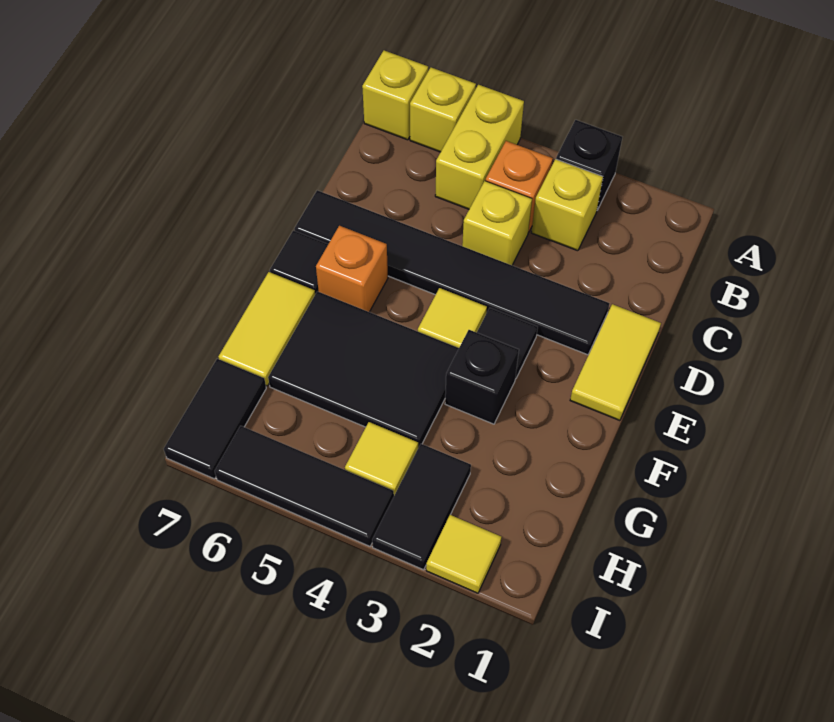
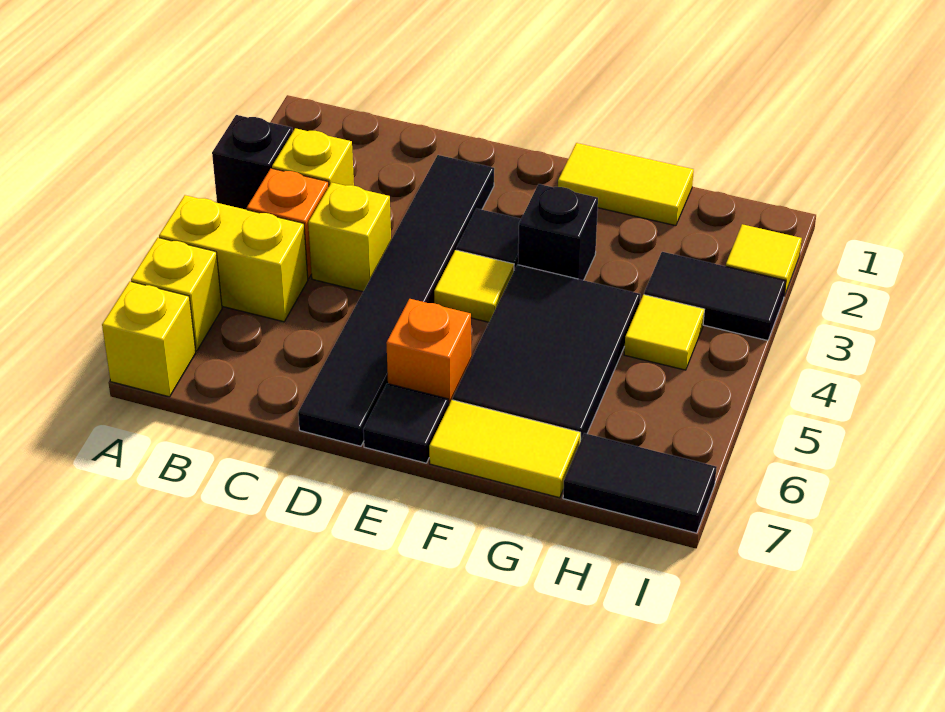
yellow tile D1:E1 level 1 -> yellow tile F1:G1 level 1
black tile I4:I6 level 1 -> none

